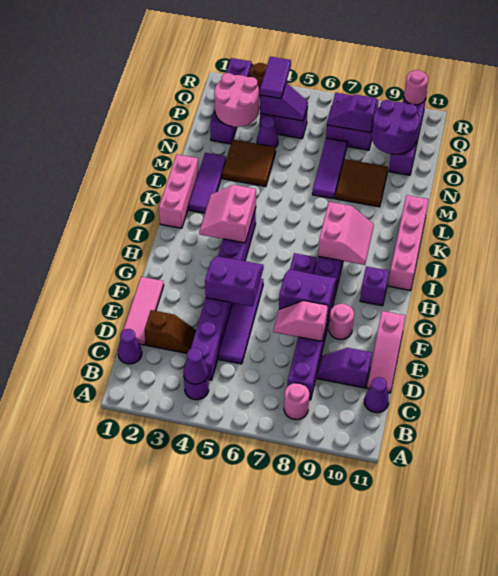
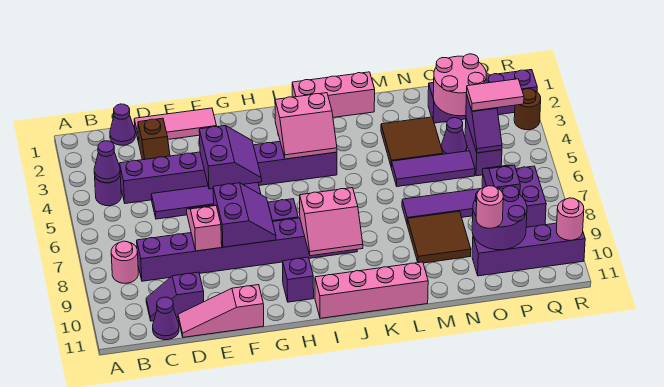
purple slope D9:D10 level 1 top 10 -> purple slope C10:D10 level 1 top D
pink round brick F9 level 1 -> pink round brick O10 level 3
pink slope I3:J4 level 2 top 4 -> pink slope I3:J4 level 2 top 3
purple tile K2:M2 level 1 -> purple tile M5:O5 level 1
purple tile P4:Q4 level 3 -> pink tile P4:Q4 level 3

